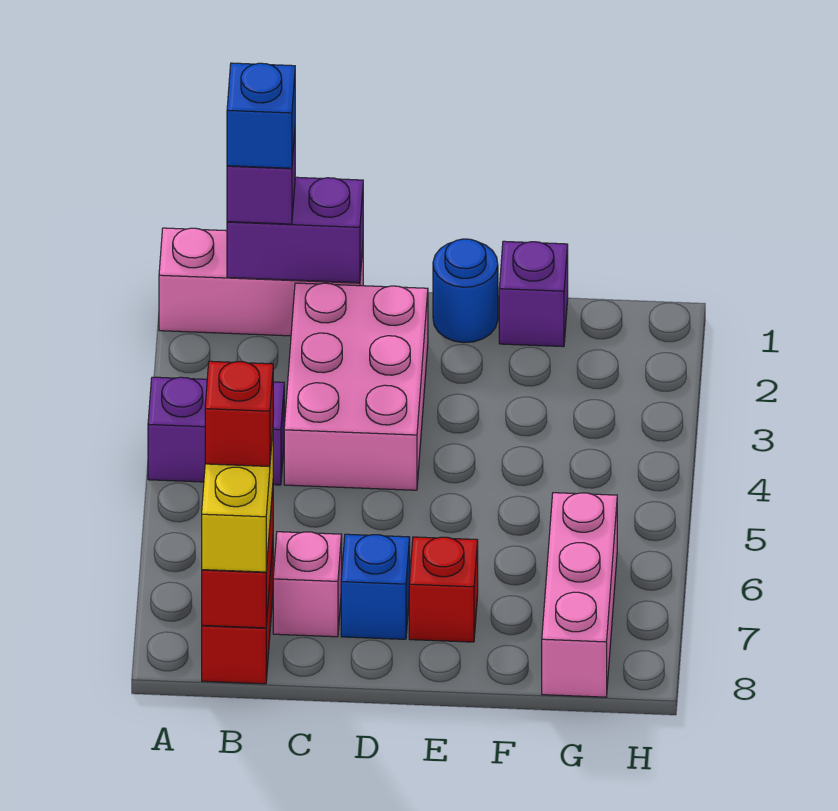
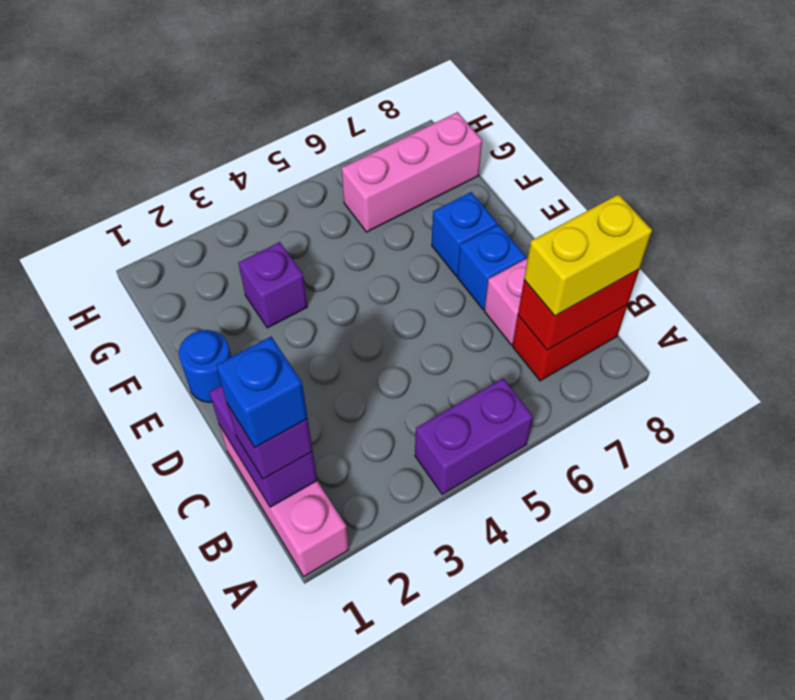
purple brick A4:B4 level 1 -> purple brick A4:A5 level 1
red brick B7 level 4 -> none
pink brick C2:D4 level 1 -> none
red brick E7 level 1 -> blue brick E7 level 1
purple brick F1 level 1 -> purple brick F3 level 1

